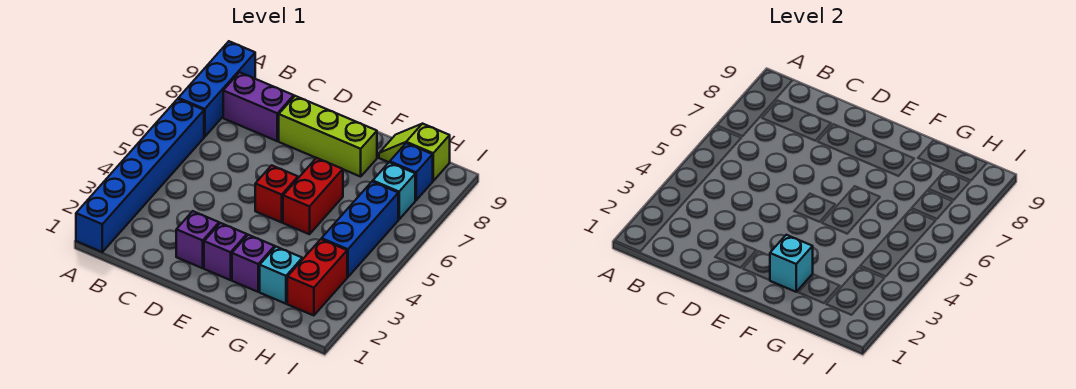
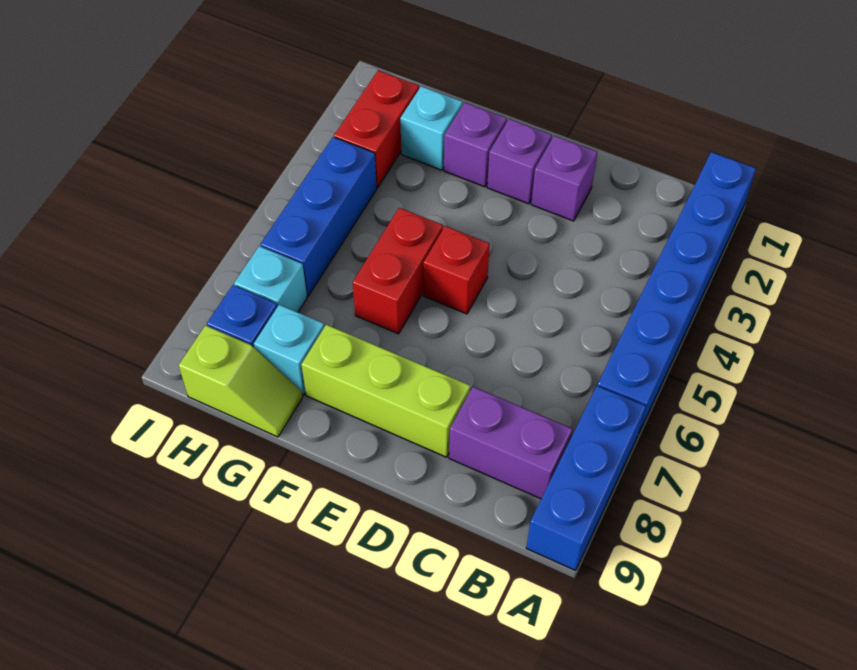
cyan brick F2 level 2 -> cyan brick G8 level 1

